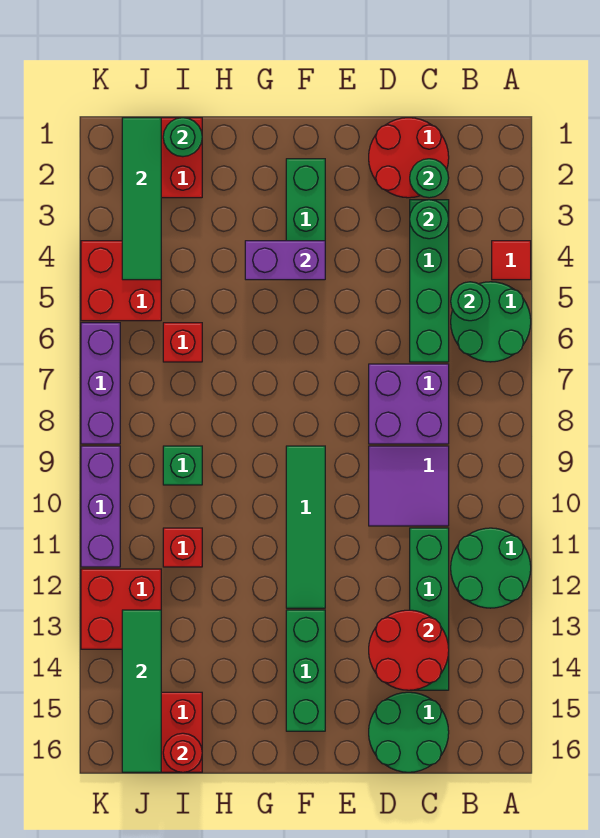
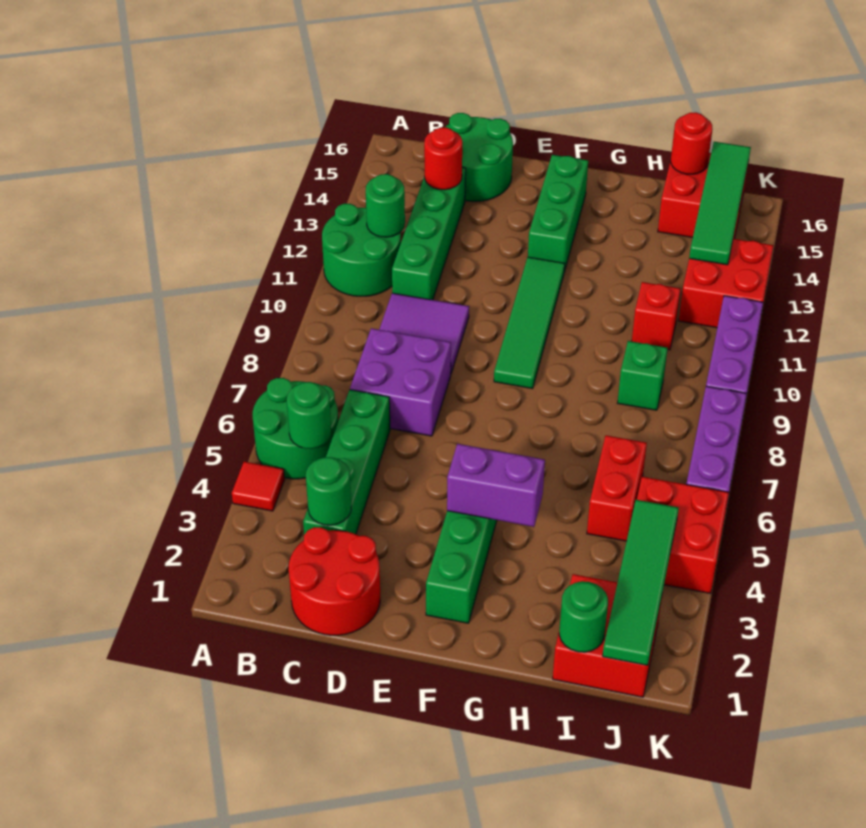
green round brick C2 level 2 -> green round brick B12 level 2
red round brick C13:D14 level 2 -> red round brick C14 level 2
red brick I6 level 1 -> red brick I5:I6 level 1

